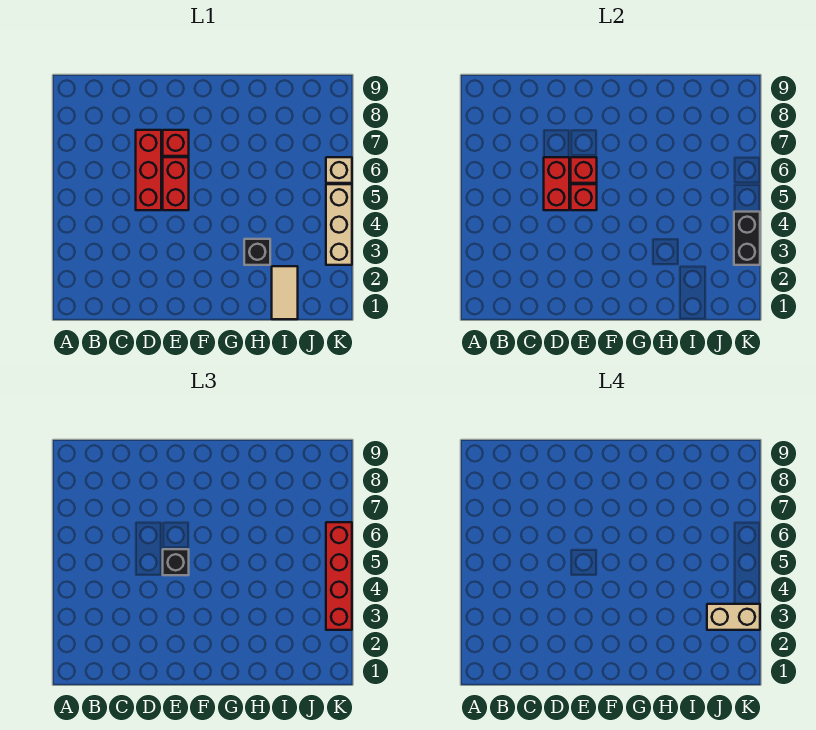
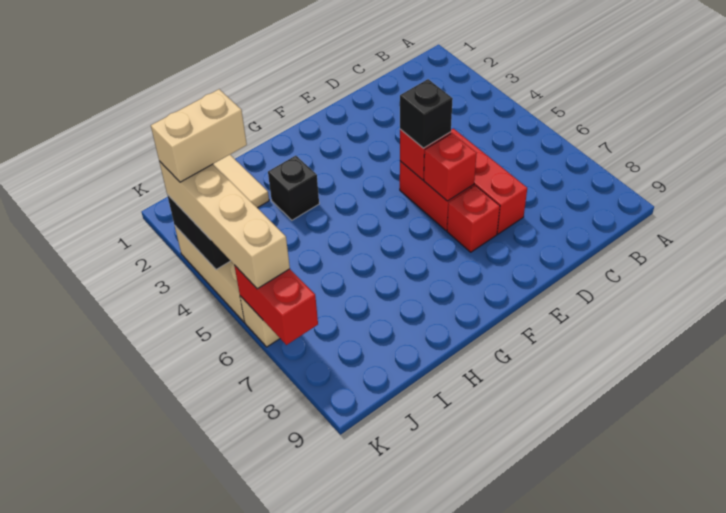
red brick D5:D6 level 2 -> red brick K6:K7 level 2
red brick K3:K6 level 3 -> tan brick K3:K6 level 3

